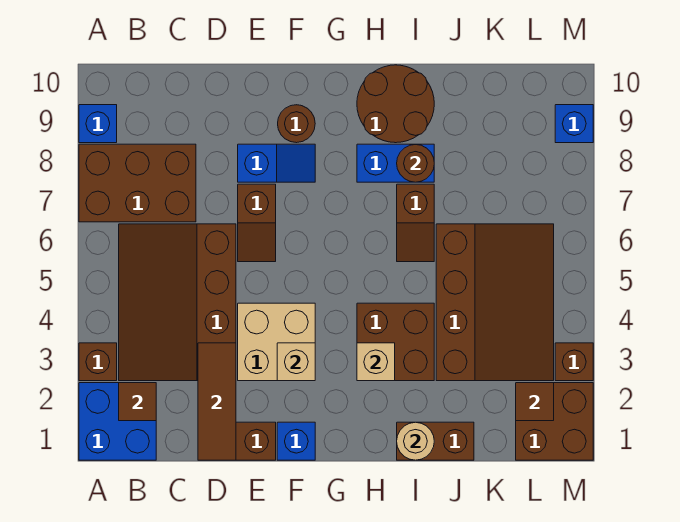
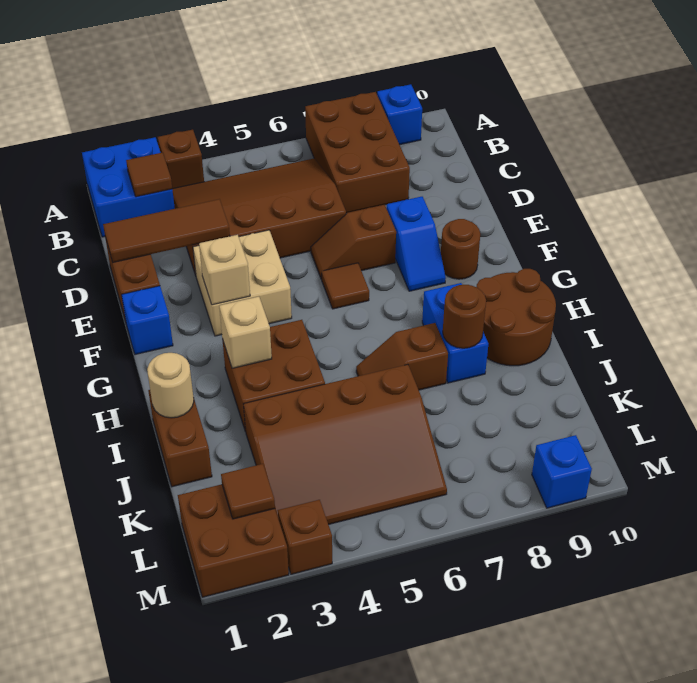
none -> brown tile F6 level 1

